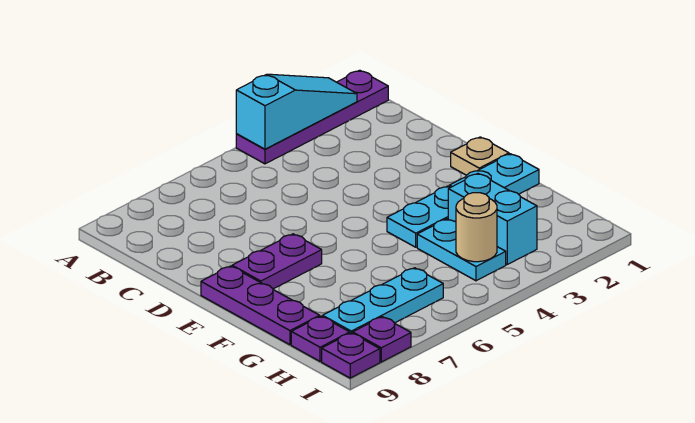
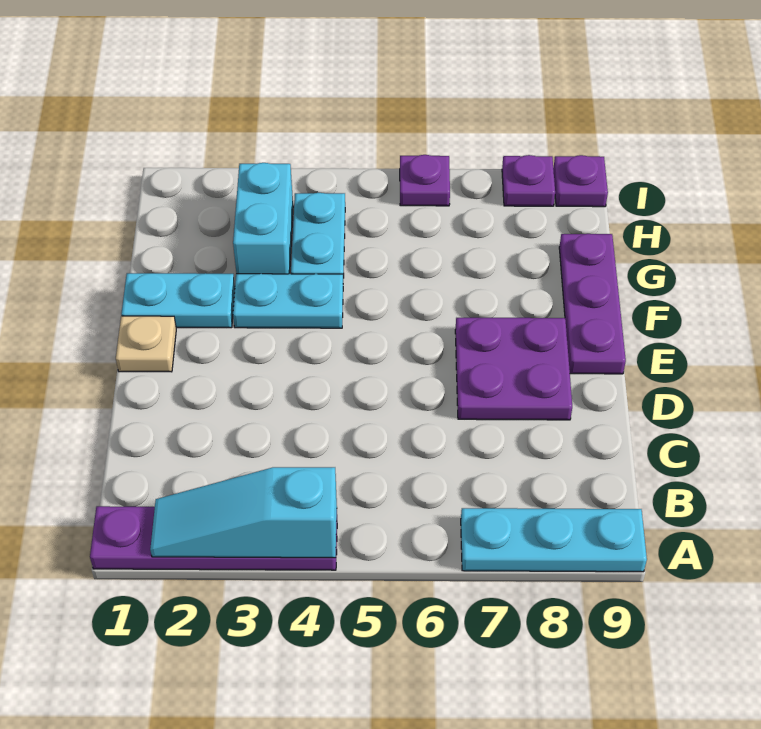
purple plate E7:E8 level 1 -> purple plate D7:E8 level 1
tan round brick H4 level 2 -> none
cyan plate H6:H8 level 1 -> cyan plate A7:A9 level 1
purple plate H9 level 1 -> purple plate I6 level 1

